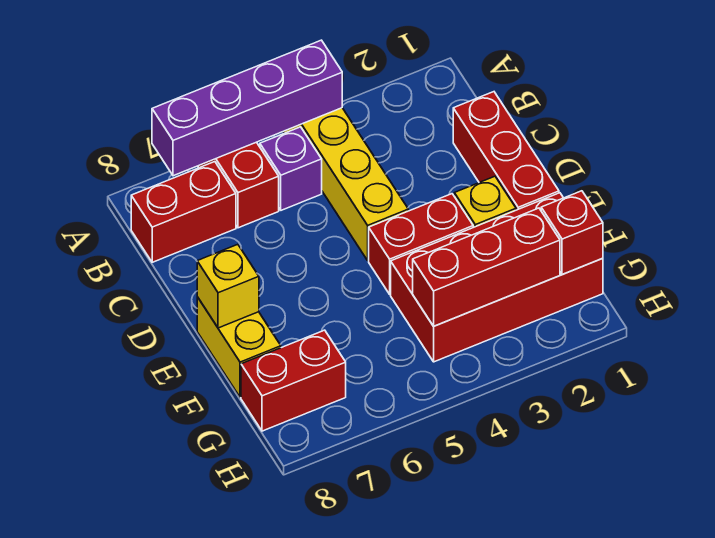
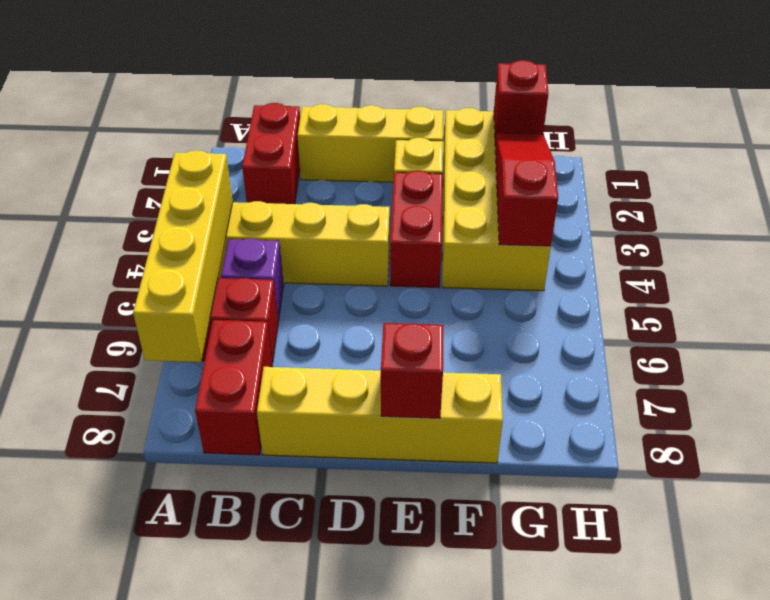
purple brick A4:A7 level 2 -> yellow brick A4:A7 level 2
red brick C1:E1 level 1 -> yellow brick C1:E1 level 1
yellow brick E8:F8 level 1 -> yellow brick C8:F8 level 1
yellow brick E8 level 2 -> red brick E8 level 2
red brick F1:G4 level 1 -> yellow brick F1:G4 level 1
red brick G2:G4 level 2 -> red slope G2:G4 level 2 top 4
red brick G7:G8 level 1 -> red brick B1:B2 level 1

